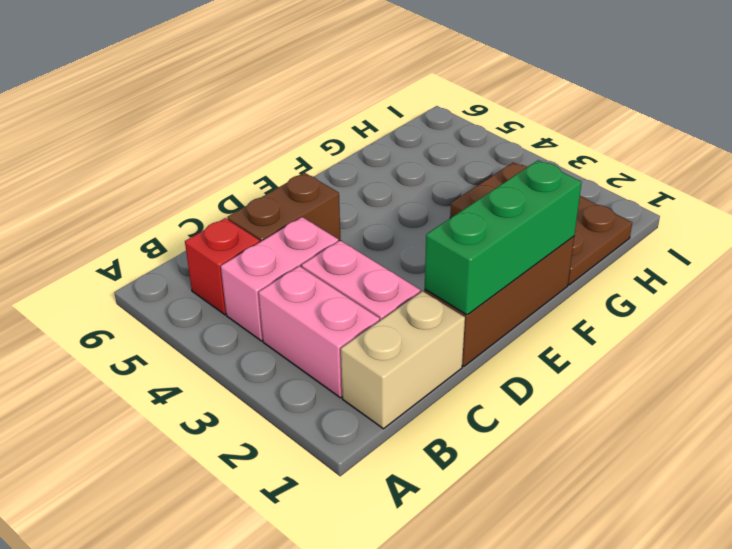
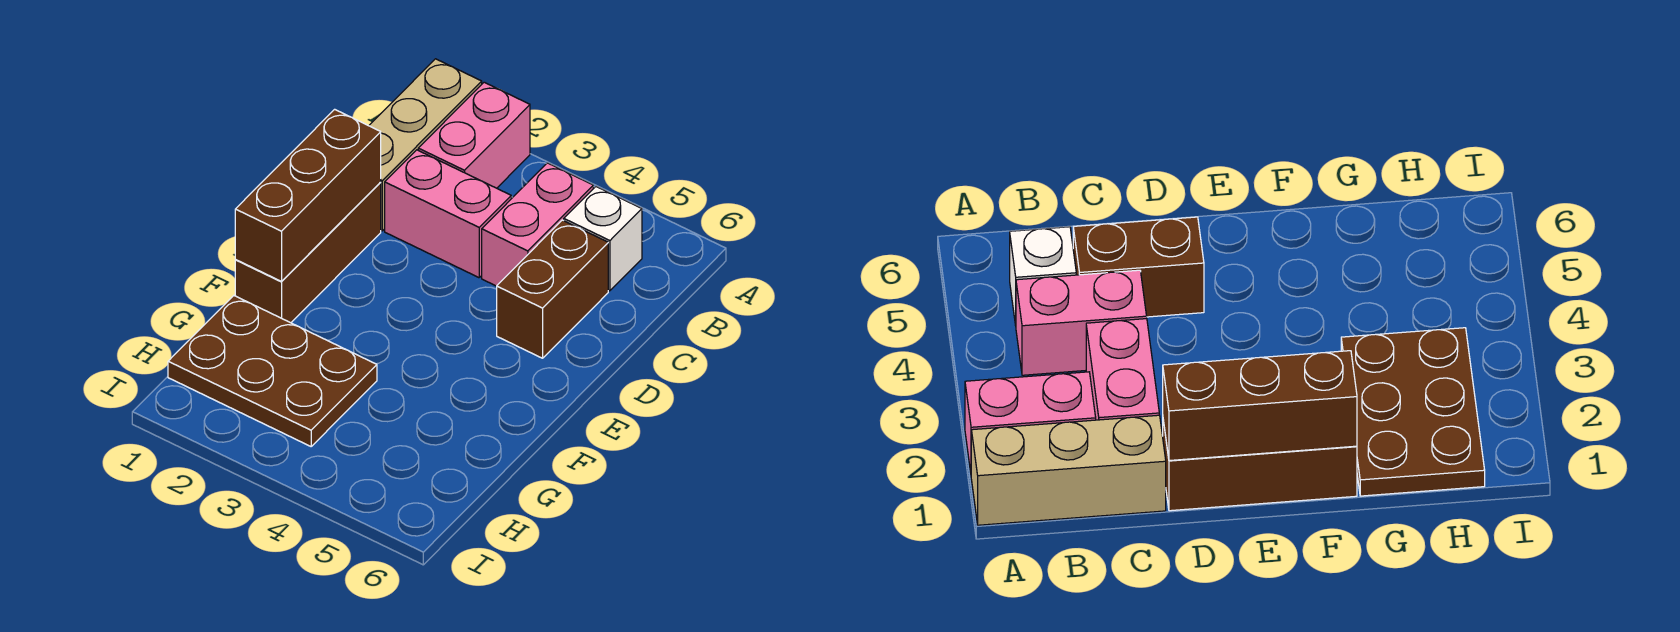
tan brick B1:C1 level 1 -> tan brick A1:C1 level 1
pink brick B2:B3 level 1 -> pink brick A2:B2 level 1
red brick B5 level 1 -> white brick B5 level 1
green brick D1:F1 level 2 -> brown brick D1:F1 level 2

